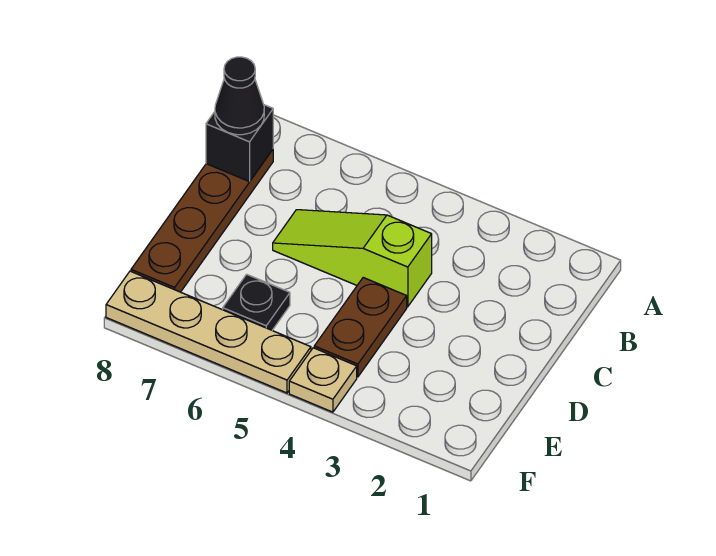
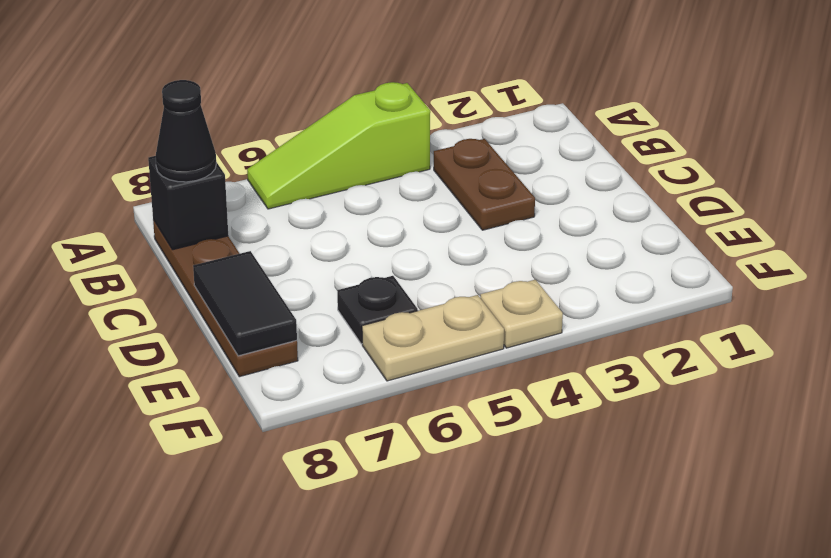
lime slope C4:C6 level 1 top 4 -> lime slope A4:A6 level 1 top 4
brown plate D4:E4 level 1 -> brown plate B3:C3 level 1
none -> black tile D8:E8 level 2
tan plate F5:F8 level 1 -> tan plate F5:F6 level 1

